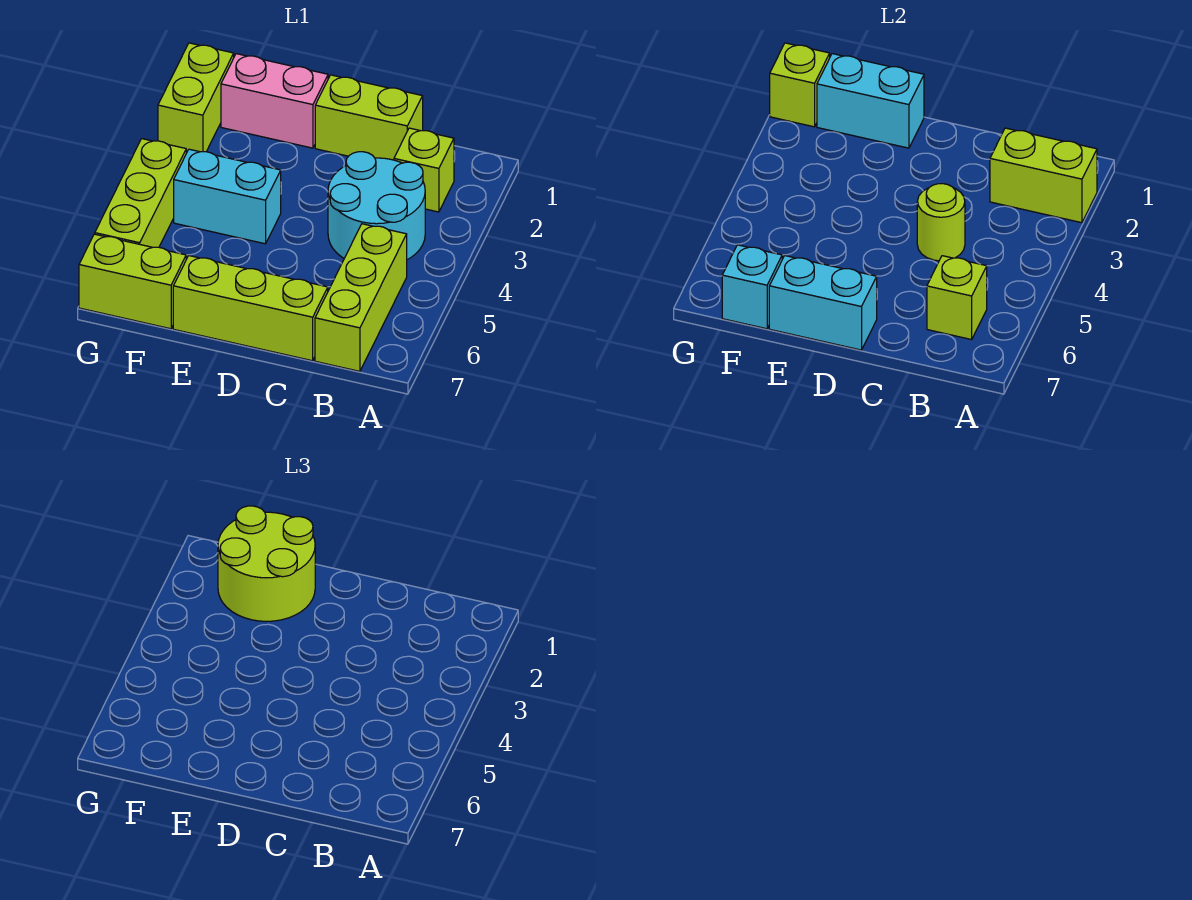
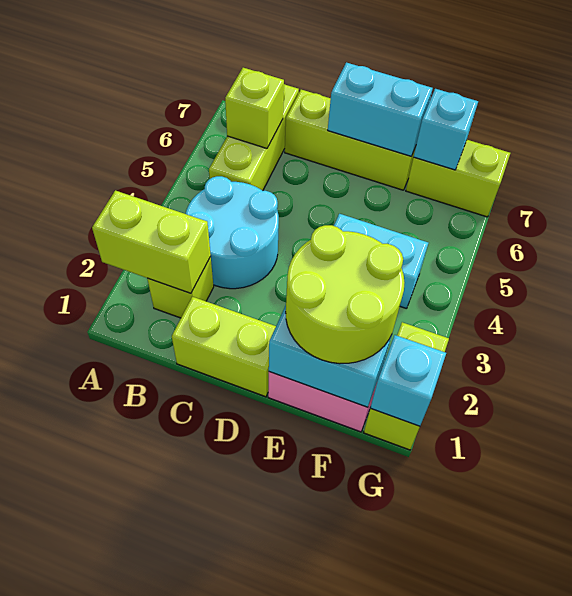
lime round brick C4 level 2 -> none
lime brick G1 level 2 -> cyan brick G1 level 2
lime brick G4:G6 level 1 -> none

